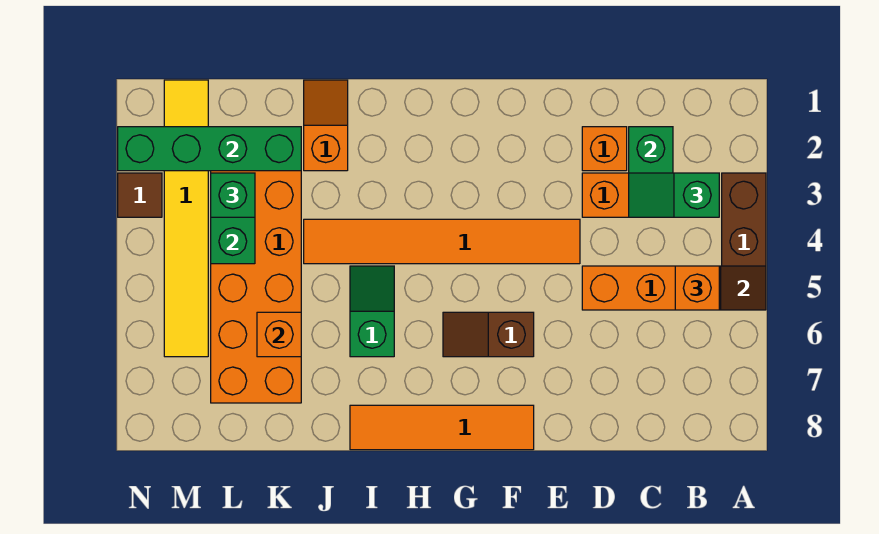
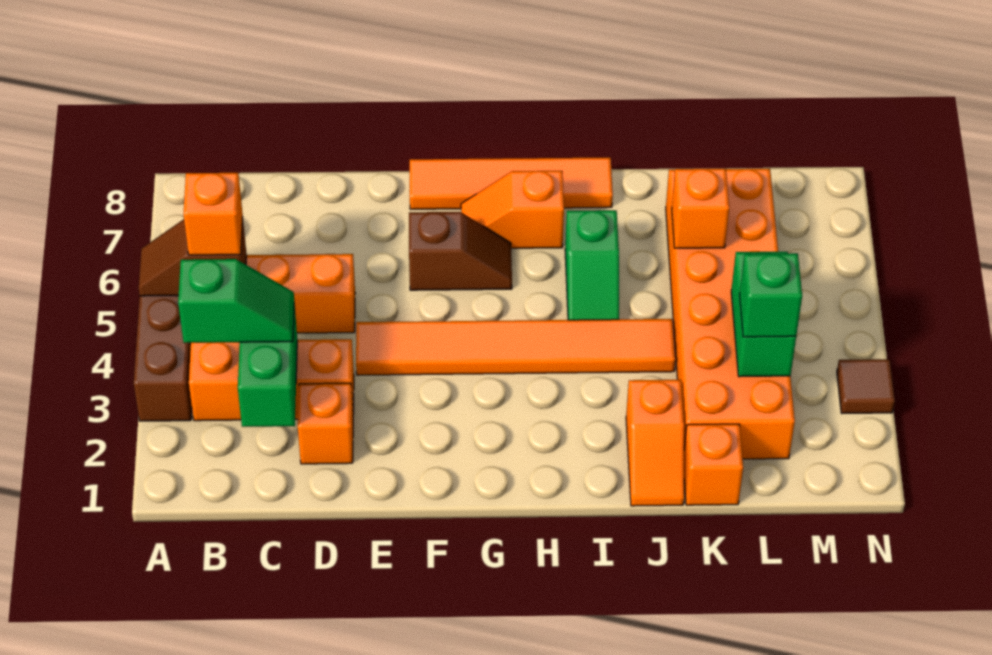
none -> orange slope G7:H7 level 1 top H
none -> orange brick K1 level 1
green brick K2:N2 level 2 -> none
yellow tile M1:M6 level 1 -> none

